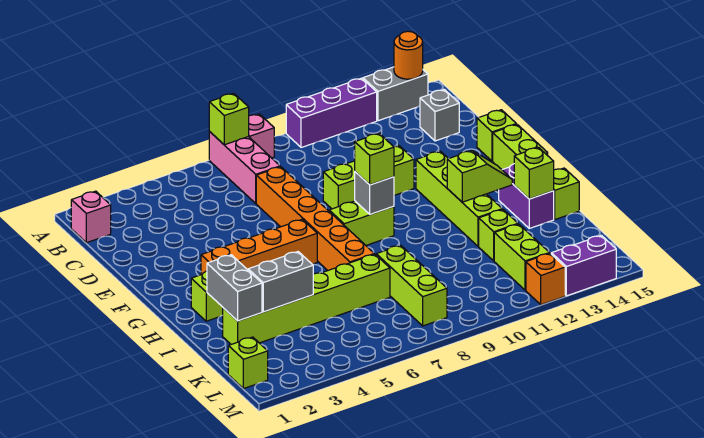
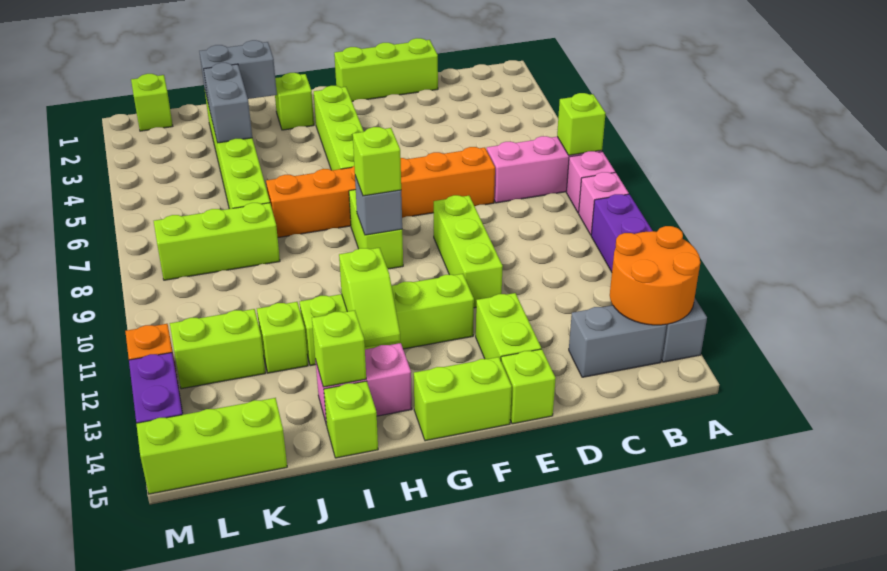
orange round brick A14 level 2 -> orange round brick A13:B14 level 2
pink brick B1 level 1 -> pink brick A9 level 1
grey brick C14 level 1 -> grey brick B14:C14 level 1
none -> lime brick D1:F1 level 1
none -> lime brick E13:E14 level 1
orange brick G3:G6 level 1 -> lime brick G3:G6 level 1
purple brick H14:I14 level 1 -> pink brick H14:I14 level 1
none -> lime brick K15:M15 level 1

